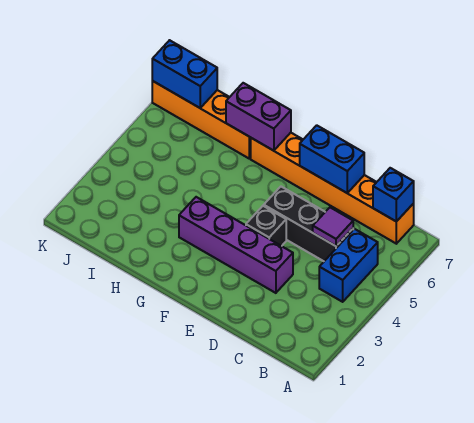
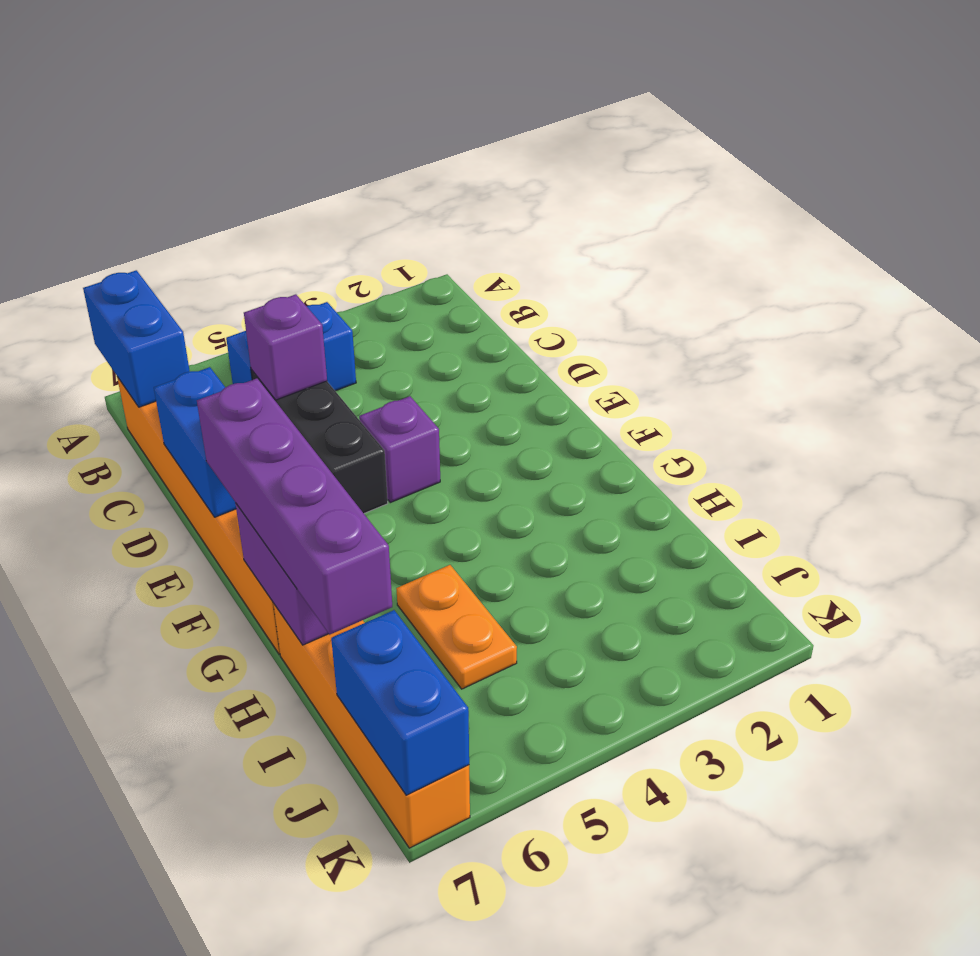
blue brick B7 level 2 -> blue brick A7:B7 level 2
purple tile C5 level 2 -> purple brick C5 level 2
purple brick D3:G3 level 1 -> purple brick F7:I7 level 3
black brick E4 level 1 -> purple brick E4 level 1
none -> orange plate H5:I5 level 1

